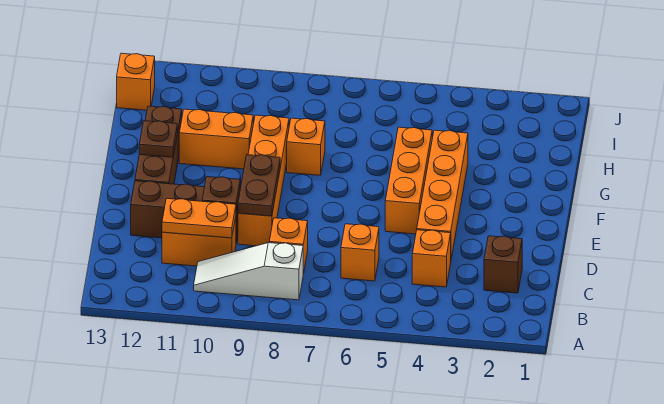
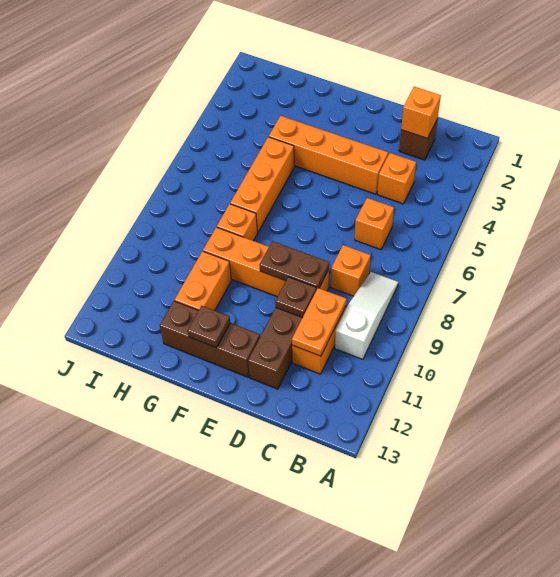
white slope B8:B10 level 1 top 8 -> white slope B8:B10 level 1 top 10
orange brick E5:G5 level 1 -> orange brick G5:G7 level 1
orange brick I13 level 1 -> orange brick C2 level 2

